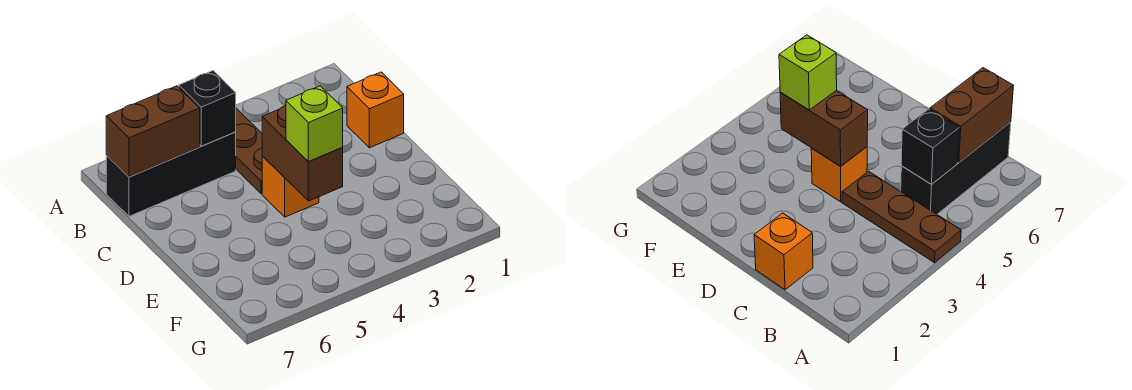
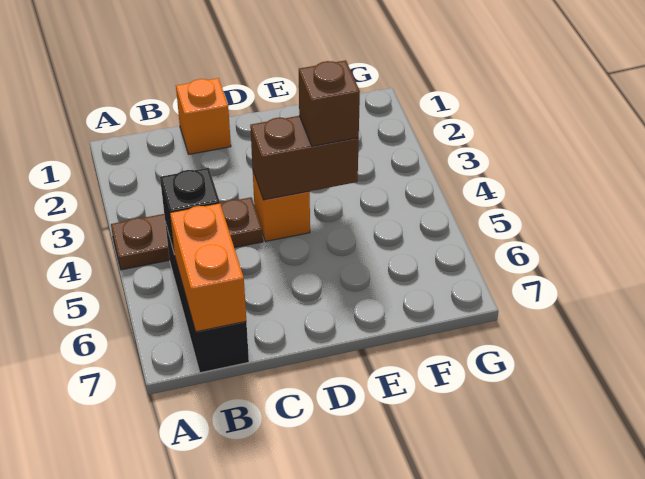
brown brick B6:B7 level 2 -> orange brick B6:B7 level 2
lime brick E4 level 3 -> brown brick E4 level 3

